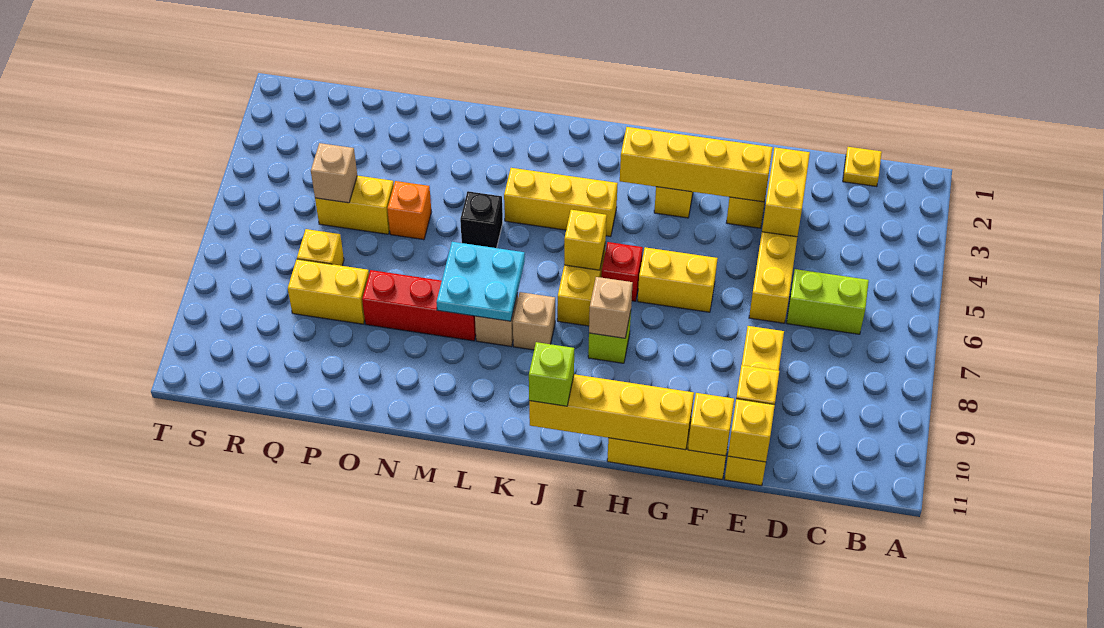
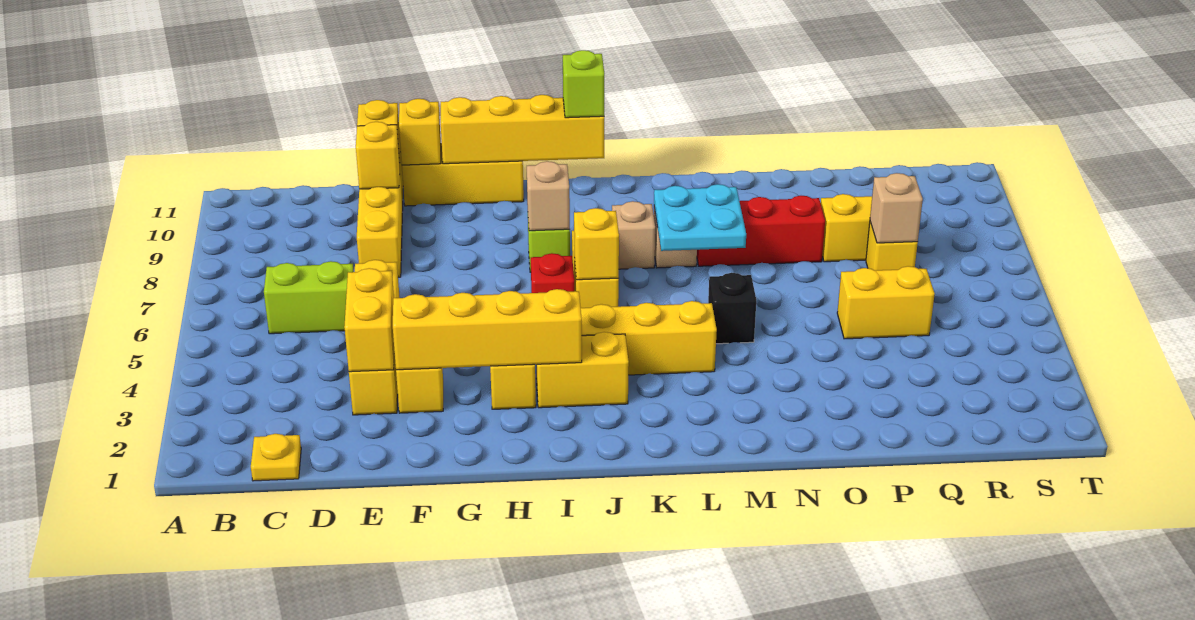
yellow brick G6:H6 level 1 -> yellow brick I3:J3 level 1
orange brick O5 level 1 -> none
tan brick Q5 level 2 -> tan brick Q7 level 2

